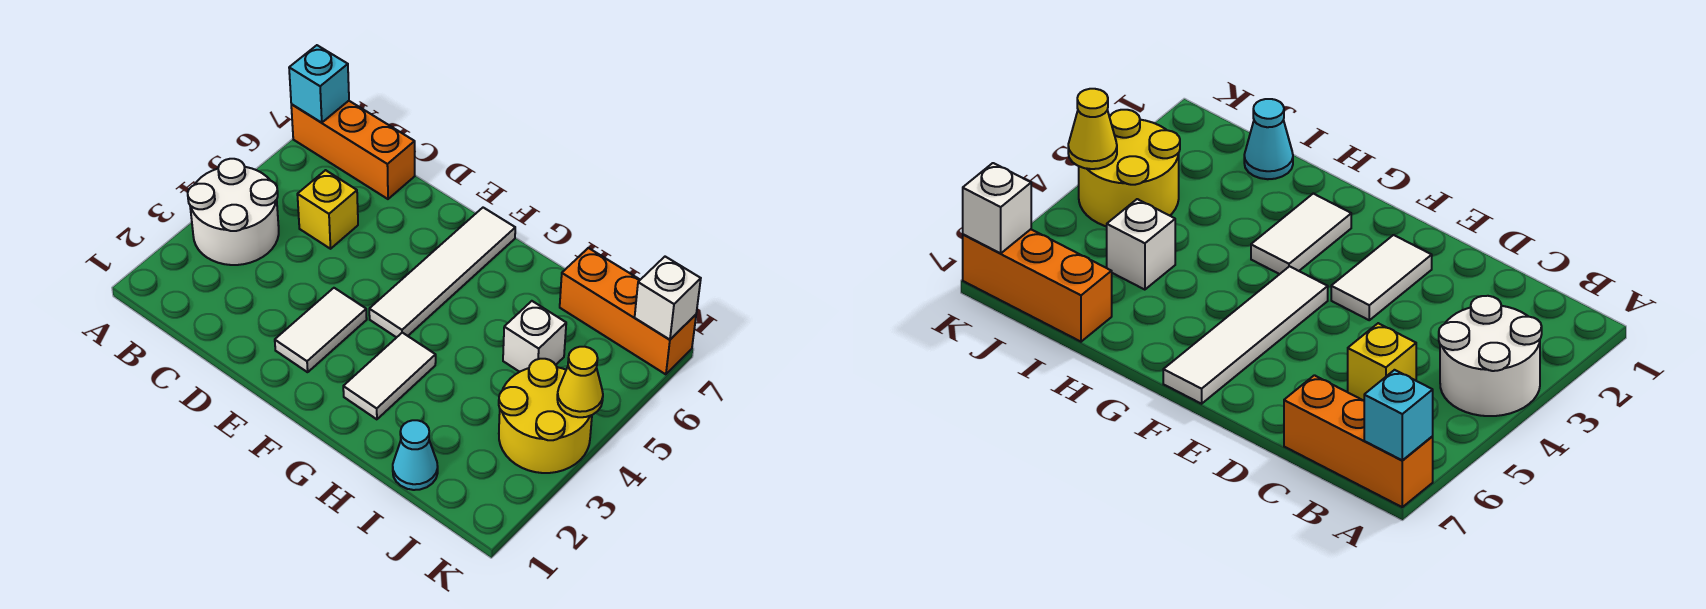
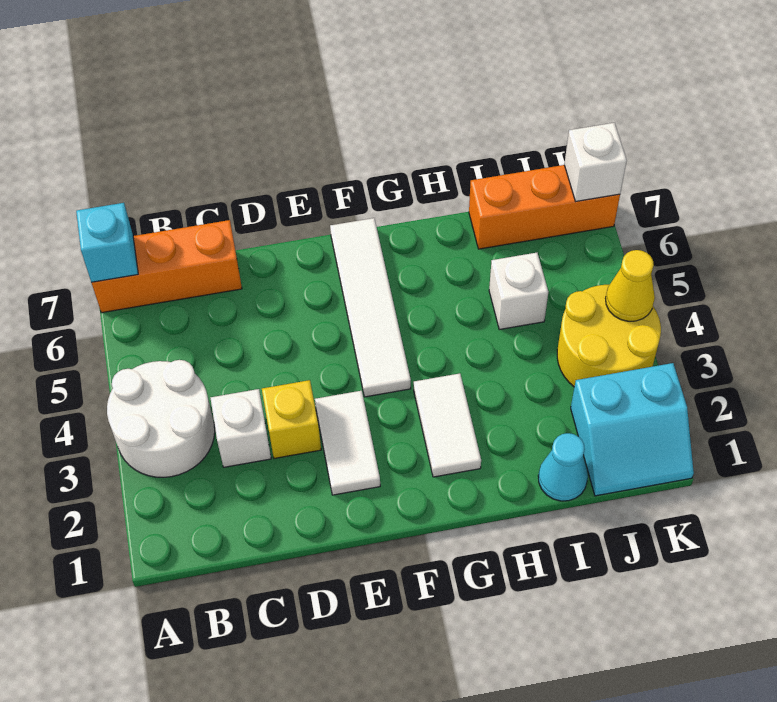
none -> white brick C3 level 1
yellow brick C5 level 1 -> yellow brick D3 level 1
none -> cyan slope J1:K2 level 1 top 2

